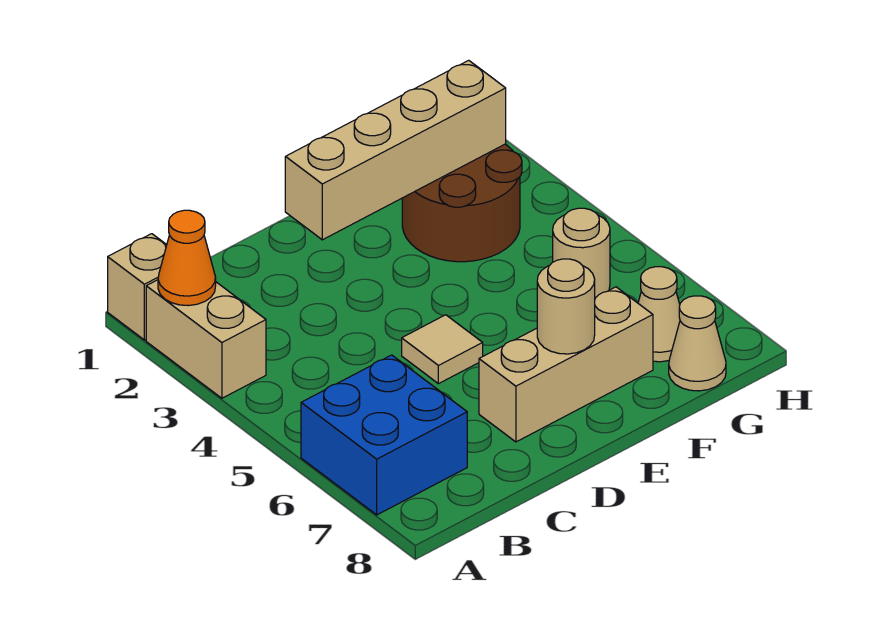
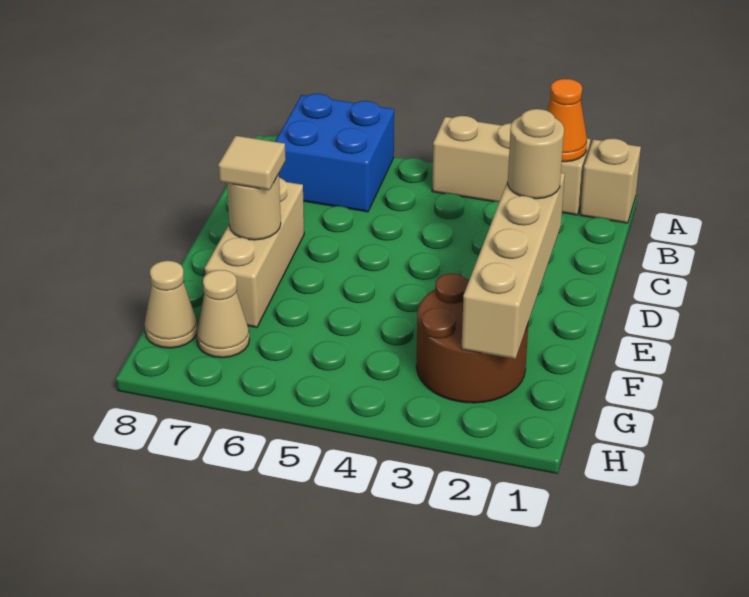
tan brick A2:A3 level 1 -> tan brick A2:A4 level 1
tan tile D5 level 1 -> tan tile E7 level 3
tan round brick G5 level 1 -> tan round brick D2 level 3

